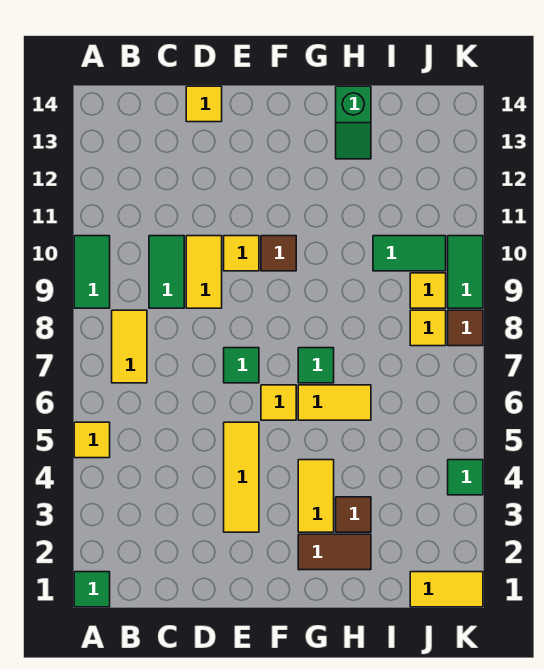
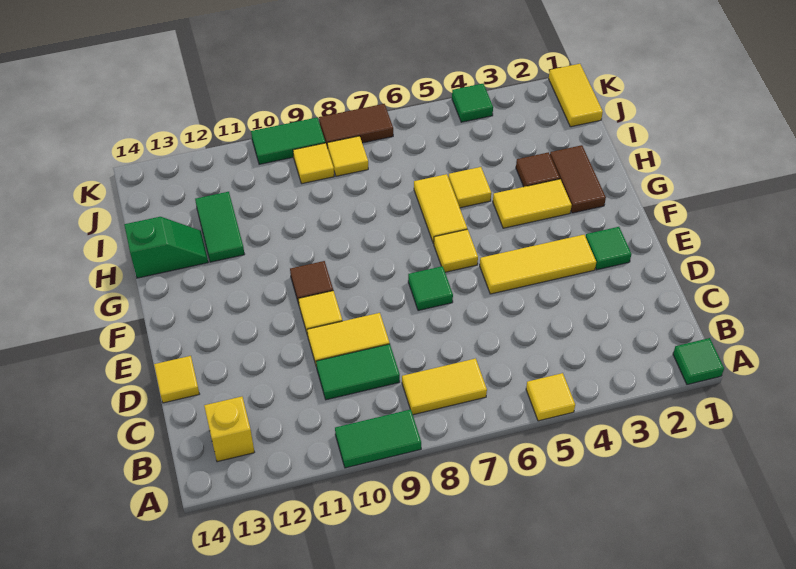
none -> yellow brick B13 level 1
green tile G7 level 1 -> green tile E2 level 1
none -> yellow tile H5 level 1
green tile I10:J10 level 1 -> green tile H12:I12 level 1
brown tile K8 level 1 -> brown tile K7:K8 level 1

